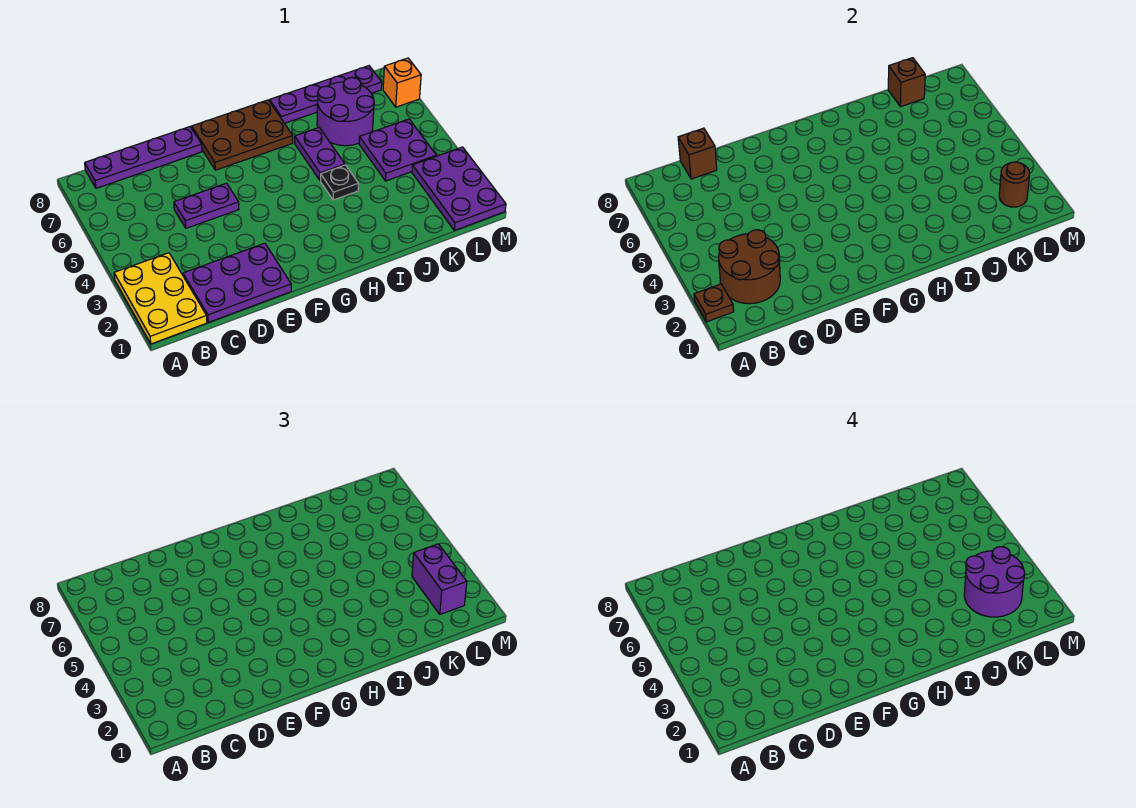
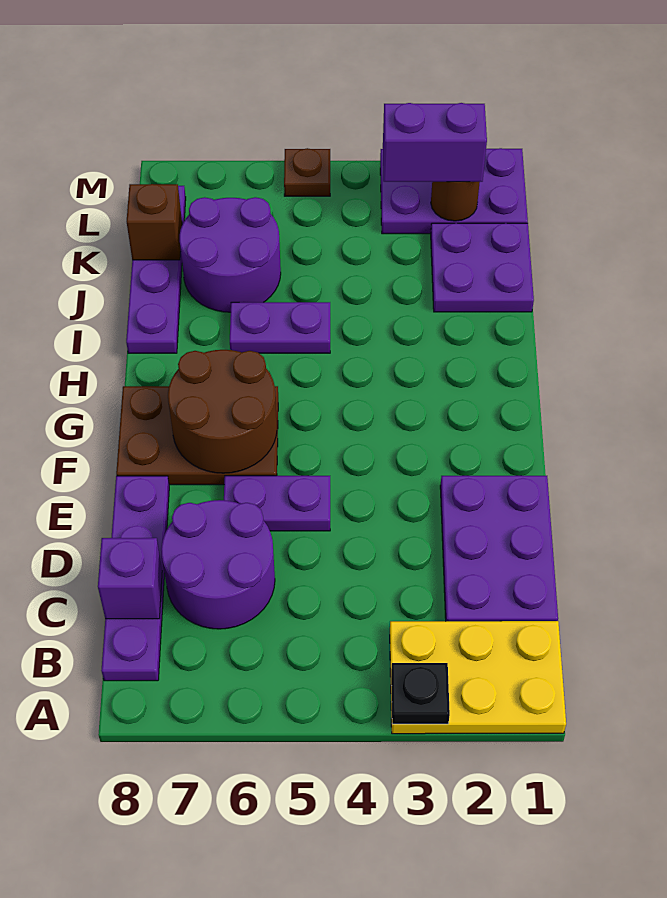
brown plate A2 level 2 -> brown plate M5 level 1
brown round brick B2:C3 level 2 -> brown round brick F6:G7 level 2
brown brick C8 level 2 -> purple brick C8 level 2
purple plate D5:E5 level 1 -> purple plate E5:E6 level 1
brown plate F7:H8 level 1 -> brown plate F6:G8 level 1
black plate I4 level 1 -> black plate A3 level 2
purple round brick K2:L3 level 4 -> purple round brick C6:D7 level 1
purple plate K4:L5 level 1 -> purple plate J1:K2 level 1
orange brick M7 level 1 -> none

